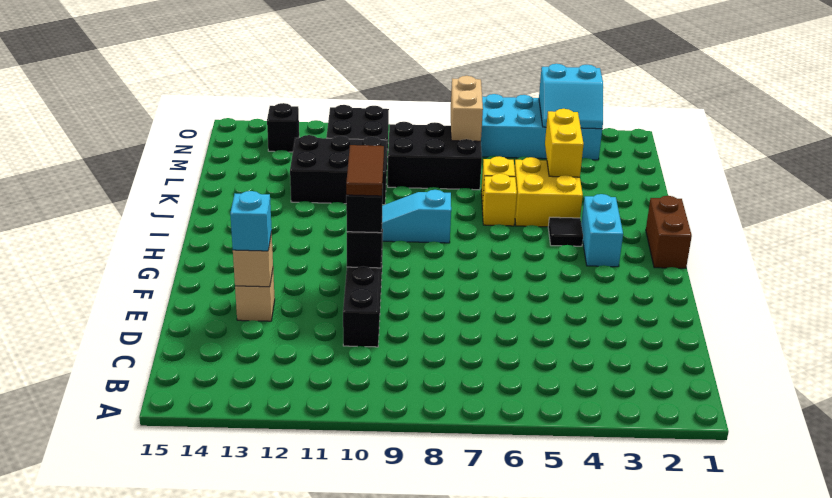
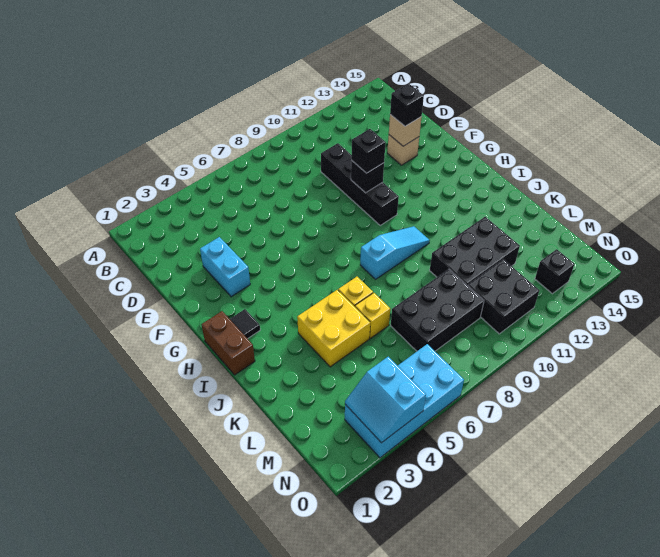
cyan brick E13 level 3 -> black brick E13 level 3
brown tile F10:G10 level 4 -> none
cyan brick H3:I3 level 1 -> cyan brick E3:F3 level 1
black tile I4 level 1 -> black tile H2 level 1
yellow brick K4:L4 level 2 -> none
tan brick M7:N7 level 2 -> none
cyan slope N3:O4 level 2 top O -> cyan slope N3:O4 level 2 top 4

